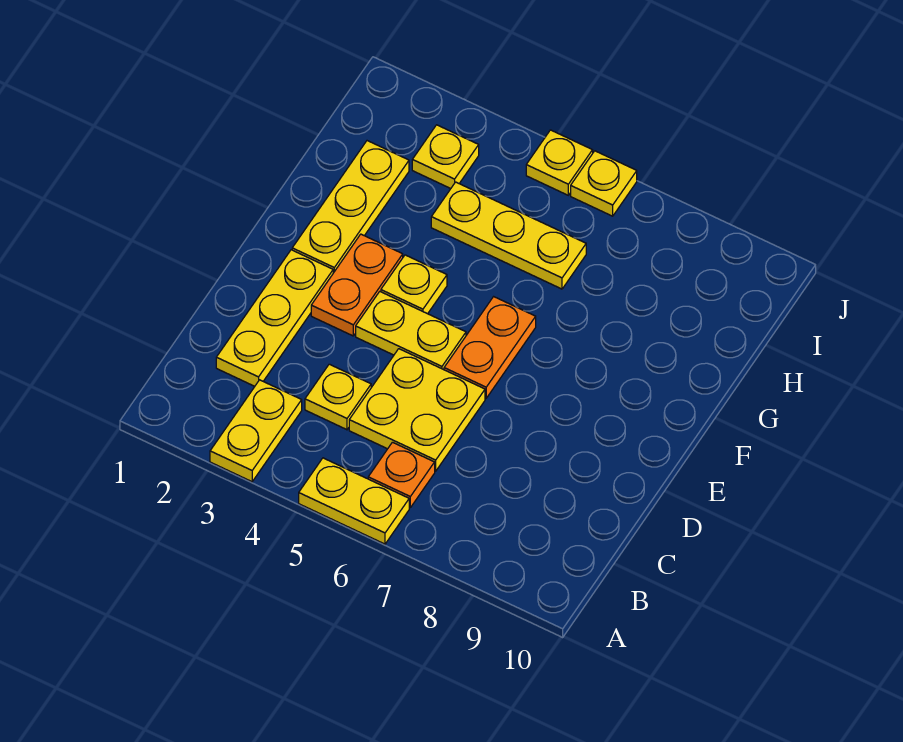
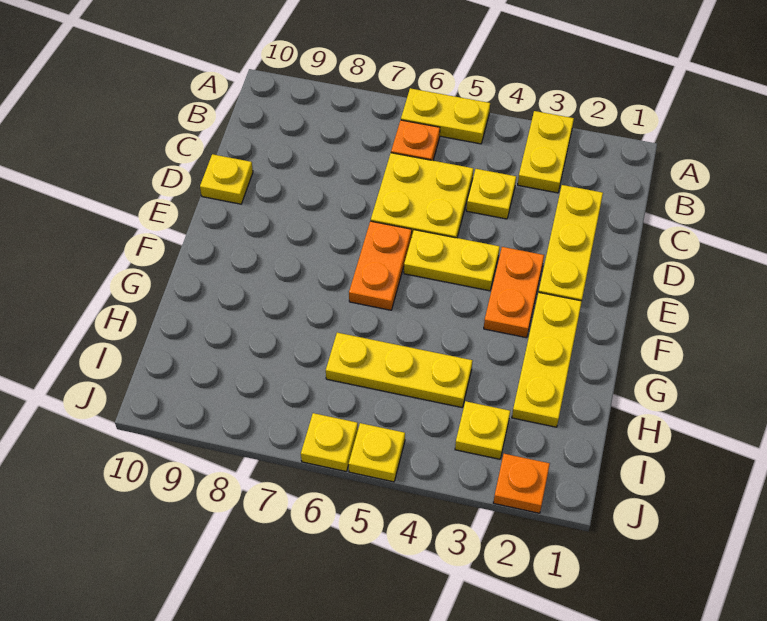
yellow plate F4 level 1 -> yellow plate D10 level 1
none -> orange plate J2 level 1

